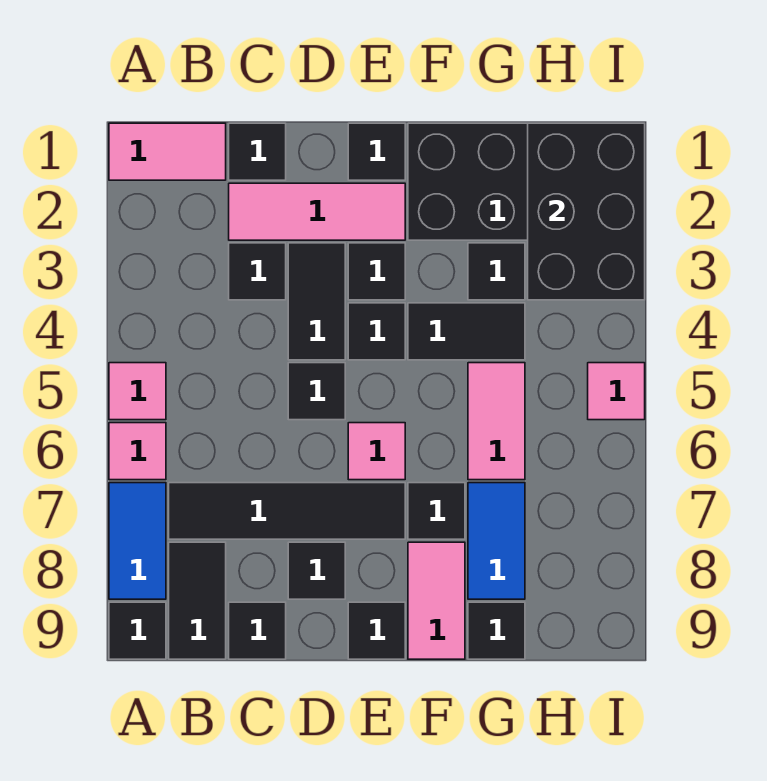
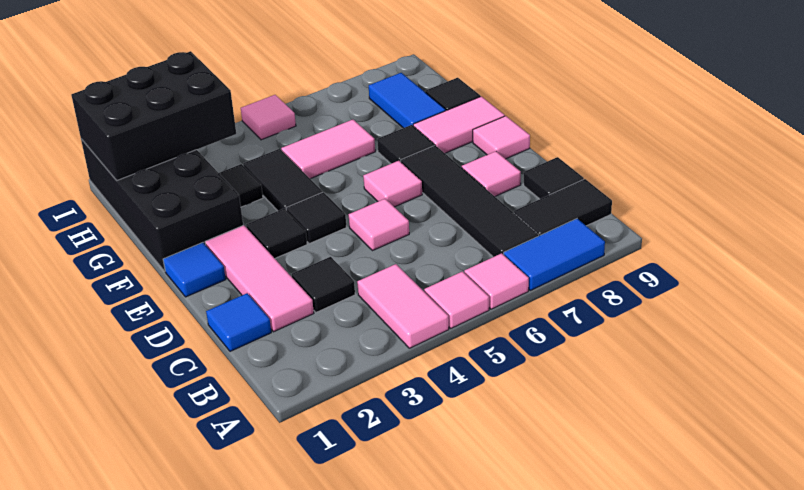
pink tile A1:B1 level 1 -> pink tile A4:B4 level 1
black tile A9 level 1 -> none
black tile C1 level 1 -> blue tile C1 level 1
black tile D3:D4 level 1 -> none
black tile D5 level 1 -> pink tile D5 level 1
black tile D8 level 1 -> pink tile D8 level 1
black tile E1 level 1 -> blue tile E1 level 1
black tile E9 level 1 -> pink tile E9 level 1
blue tile G7:G8 level 1 -> blue tile G8:H8 level 1

